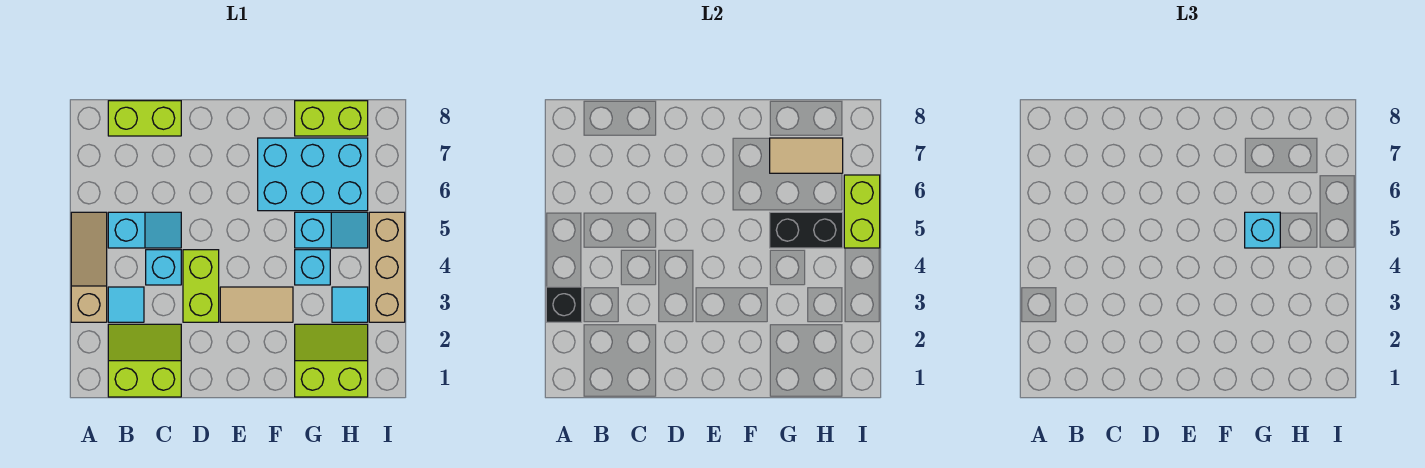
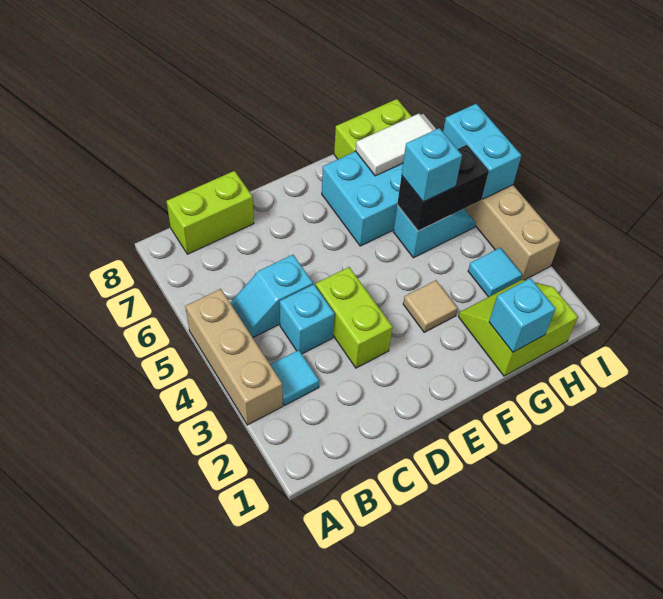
tan slope A3:A5 level 1 top 3 -> tan brick A3:A5 level 1
black brick A3 level 2 -> none
lime slope B1:C2 level 1 top 1 -> none
cyan slope B5:C5 level 1 top B -> cyan slope B5:C5 level 1 top C
tan tile E3:F3 level 1 -> tan tile F3 level 1
cyan brick G4 level 1 -> cyan brick G1 level 2
tan tile G7:H7 level 2 -> white tile G7:H7 level 2
lime brick I5:I6 level 2 -> cyan brick I5:I6 level 2

